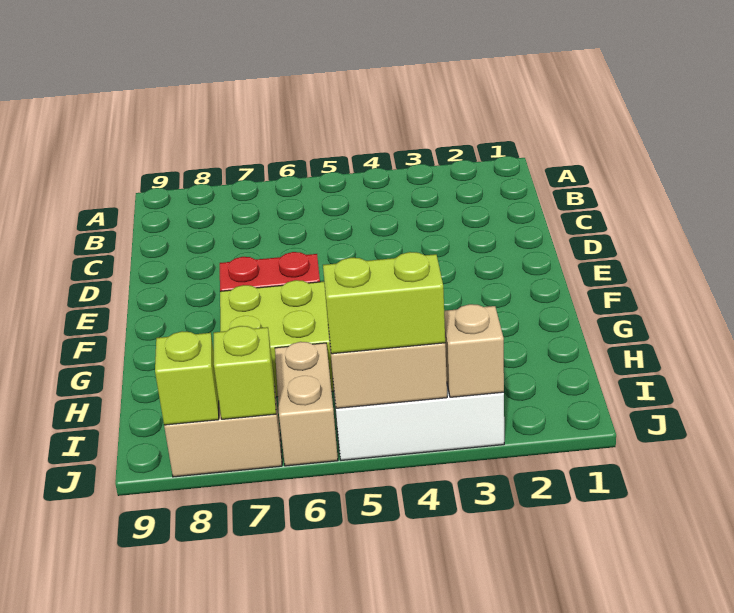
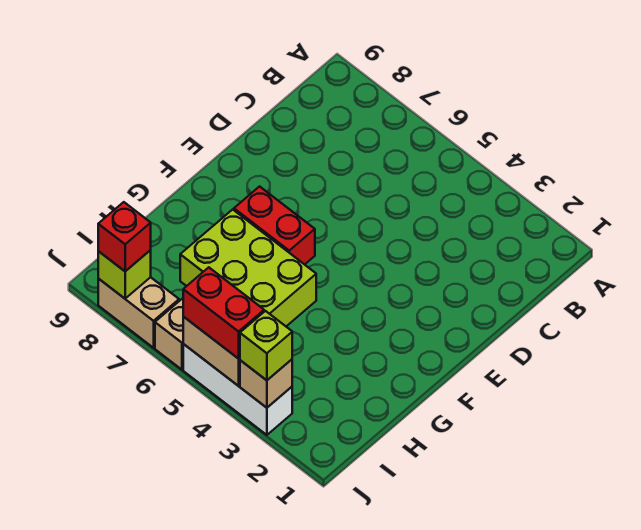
lime brick J4:J5 level 3 -> red brick J4:J5 level 3
lime brick J7 level 2 -> lime brick J3 level 3
none -> red brick J8 level 3

